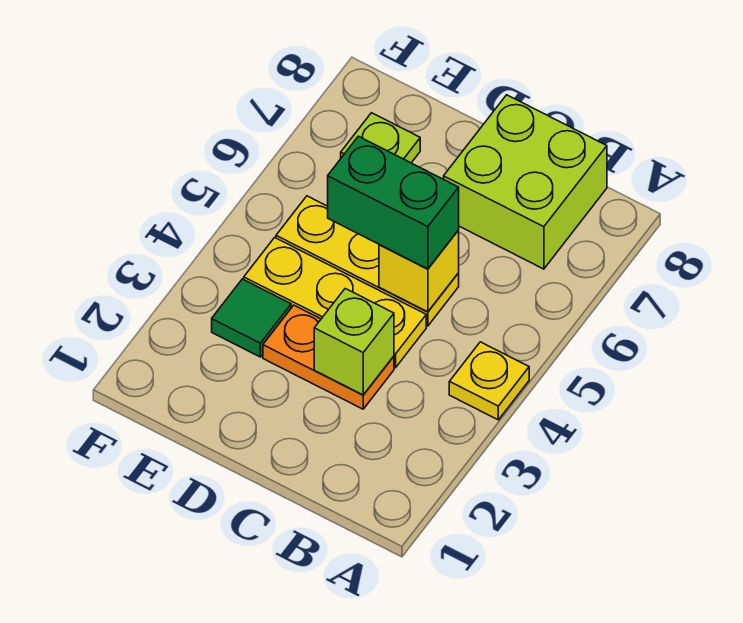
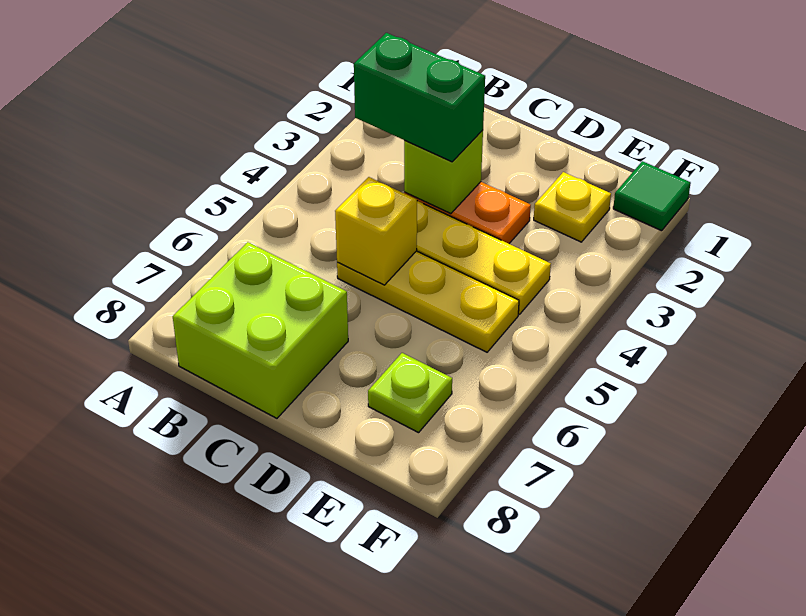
yellow plate A4 level 1 -> yellow plate E2 level 1
green brick C5:D5 level 3 -> green brick B3:C3 level 3
green tile E3 level 1 -> green tile F1 level 1

